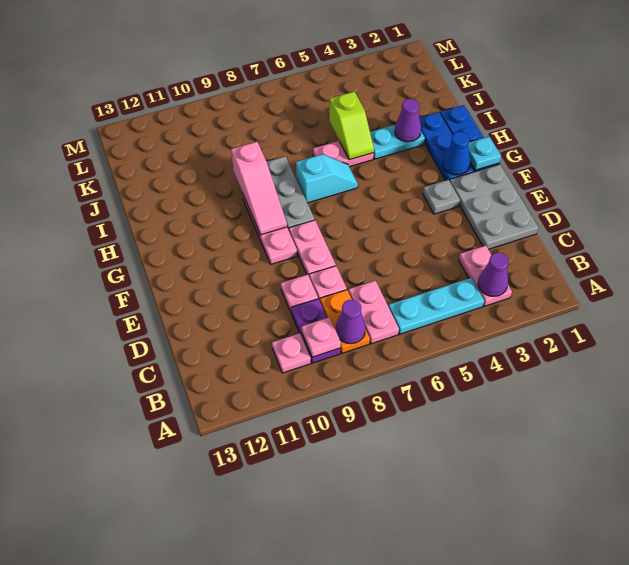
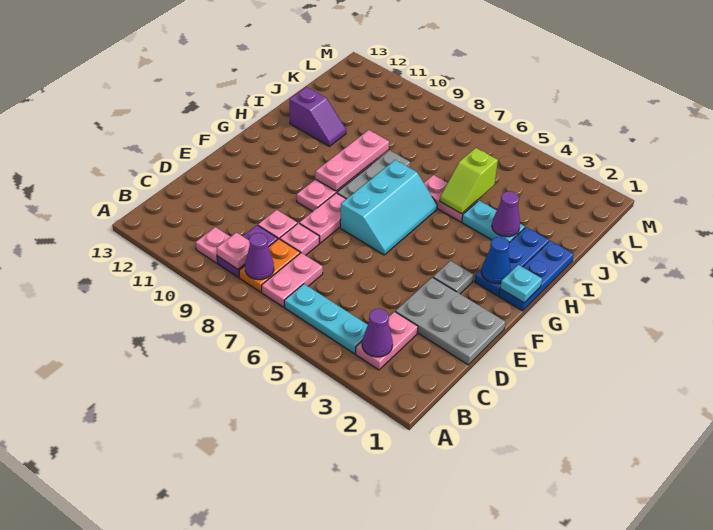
grey plate D1:F2 level 1 -> grey plate D1:E3 level 1
pink slope G9:I9 level 2 top I -> pink plate G9:I9 level 2
cyan slope H6:H7 level 1 top 7 -> cyan slope F6:H7 level 1 top 7
none -> purple slope I11:I12 level 1 top 12

